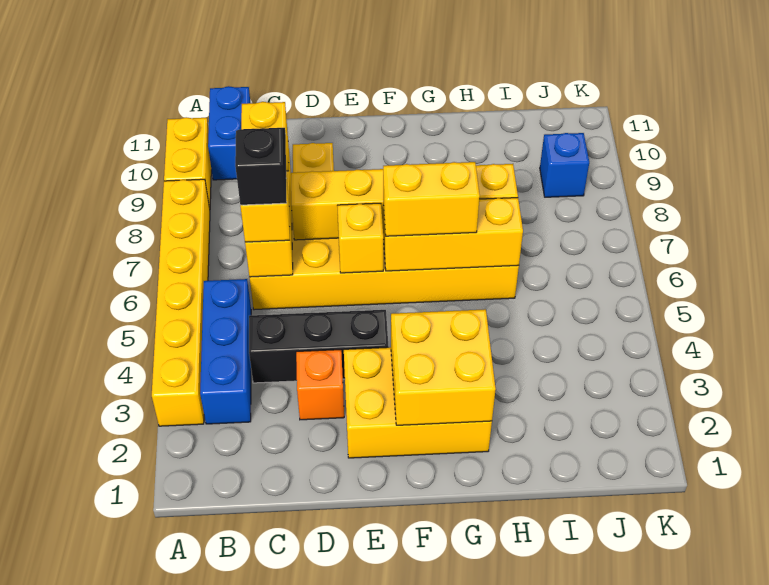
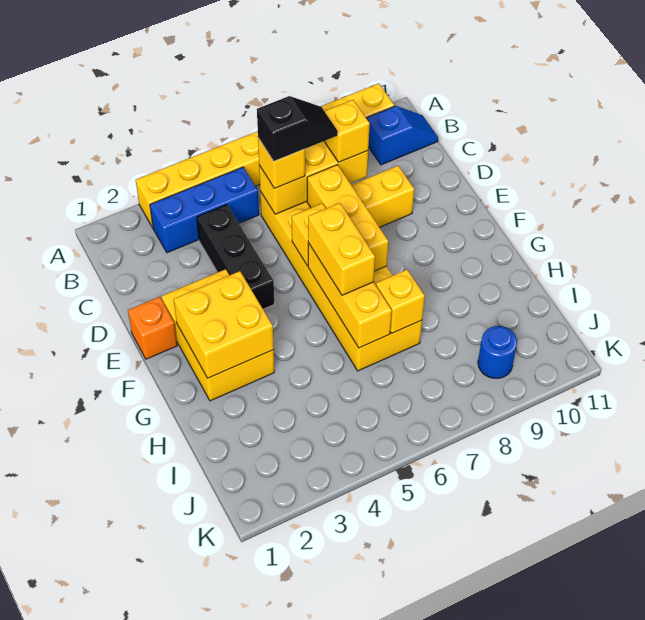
blue brick B10:B11 level 1 -> blue slope B10:B11 level 1 top 10
orange brick D3 level 1 -> orange brick E1 level 1
blue brick J9 level 1 -> blue round brick J9 level 1

